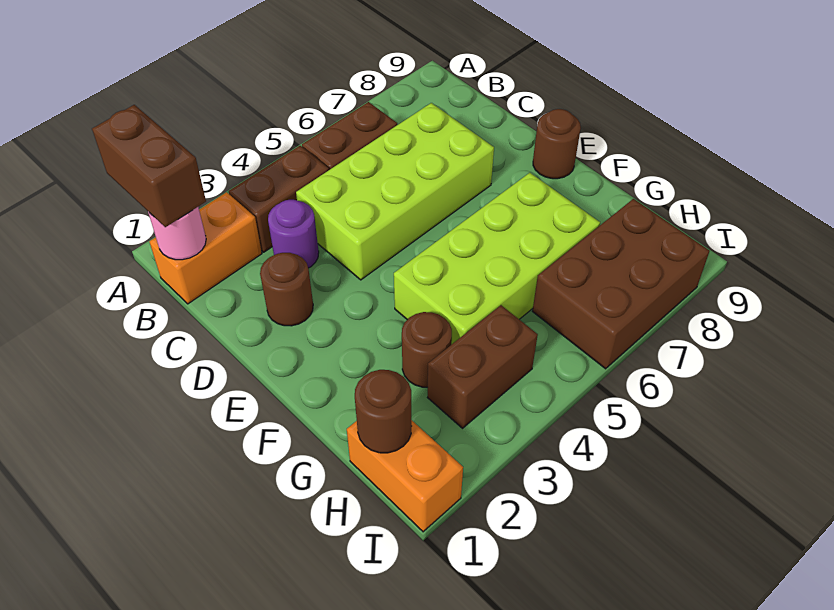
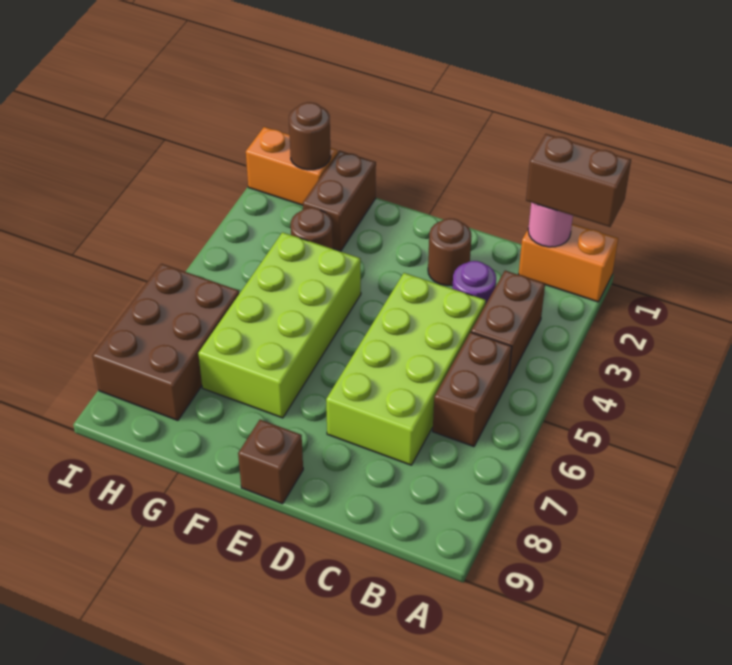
orange brick B1:B2 level 1 -> orange brick A1:B1 level 1
brown round brick E9 level 1 -> brown brick E9 level 1
brown brick H3:H4 level 1 -> brown brick G1:G2 level 1

